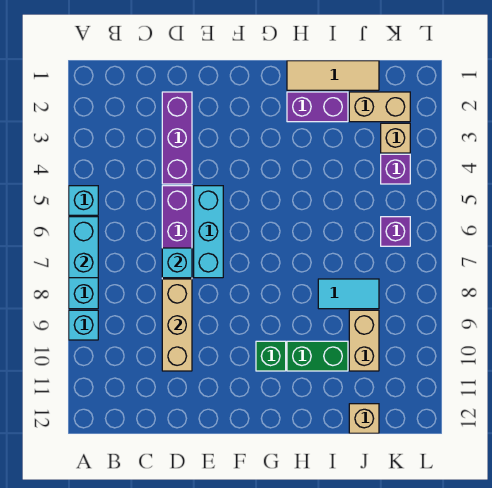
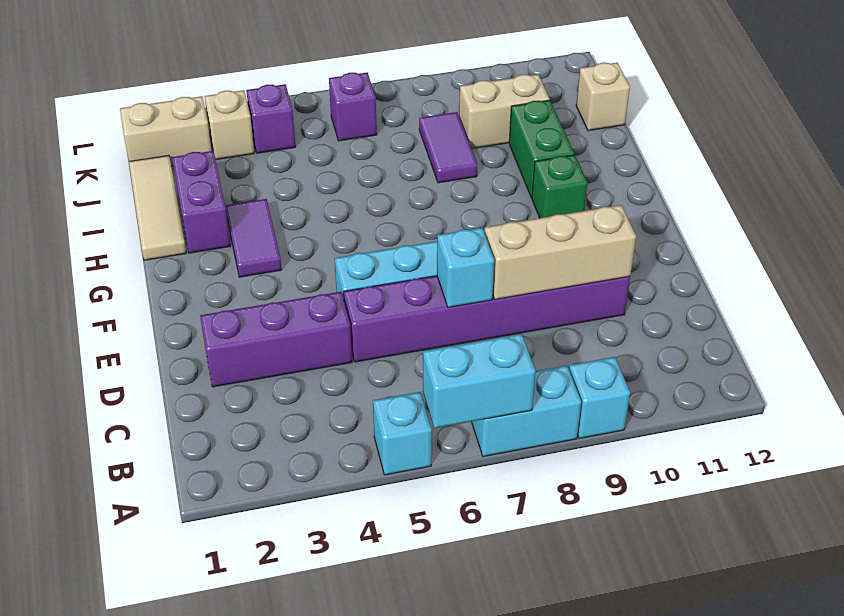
none -> purple tile G3:H3 level 1
cyan tile I8:J8 level 1 -> purple tile I8:J8 level 1
tan brick J2:K2 level 1 -> tan brick K1:K2 level 1

